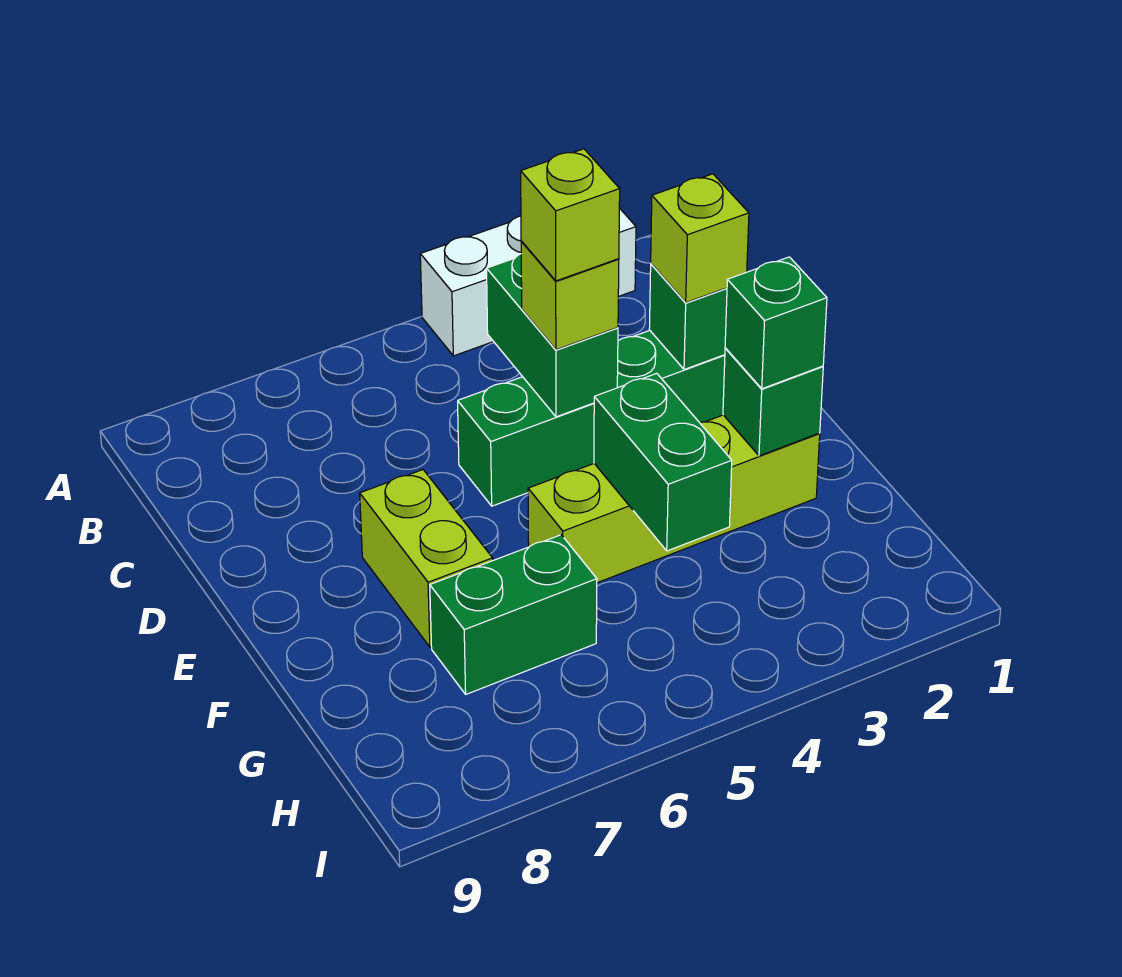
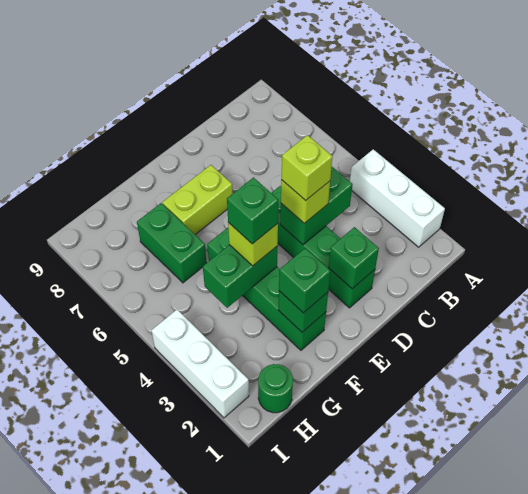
lime brick D2 level 3 -> lime brick F4 level 3
lime brick F2:F5 level 1 -> green brick F2:F5 level 1
none -> green brick F4 level 4
none -> green round brick H1 level 1
none -> white brick I2:I4 level 1

